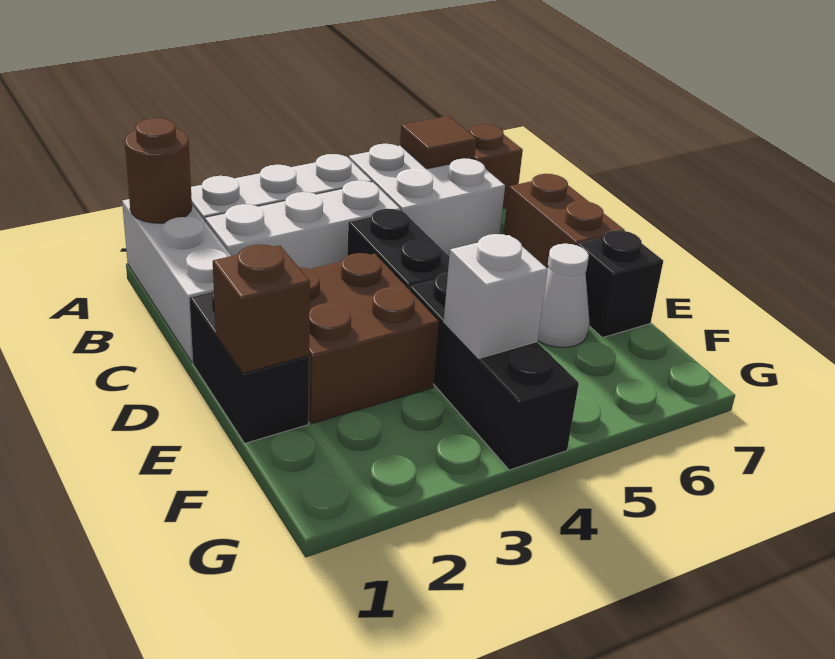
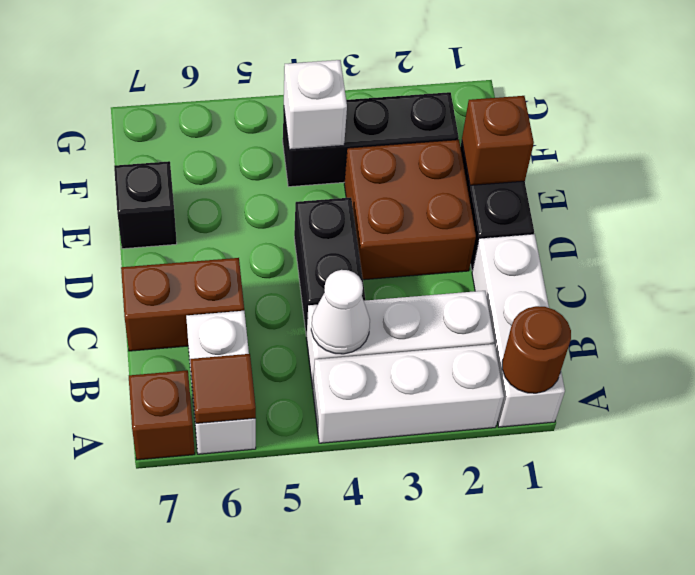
white brick A5:B6 level 1 -> white brick A6:B6 level 1
brown brick C7:D7 level 1 -> brown brick C6:C7 level 1
black brick E4:G4 level 1 -> black brick F2:F4 level 1
white cone E6 level 1 -> white cone B4 level 2

